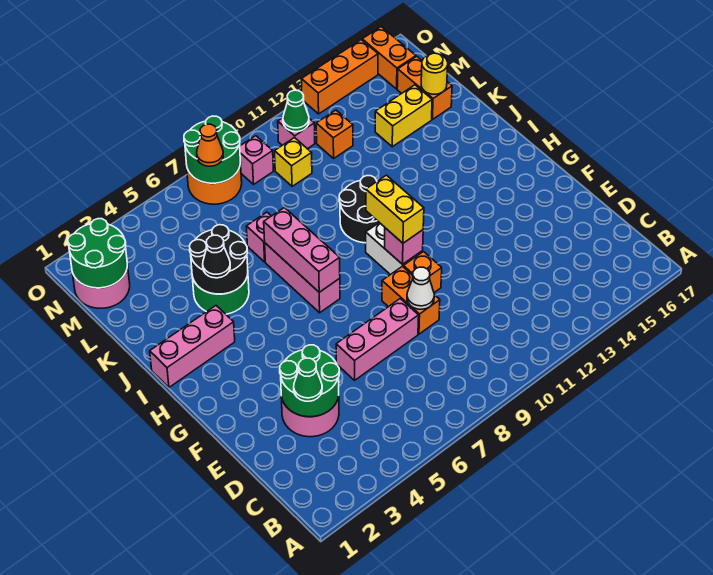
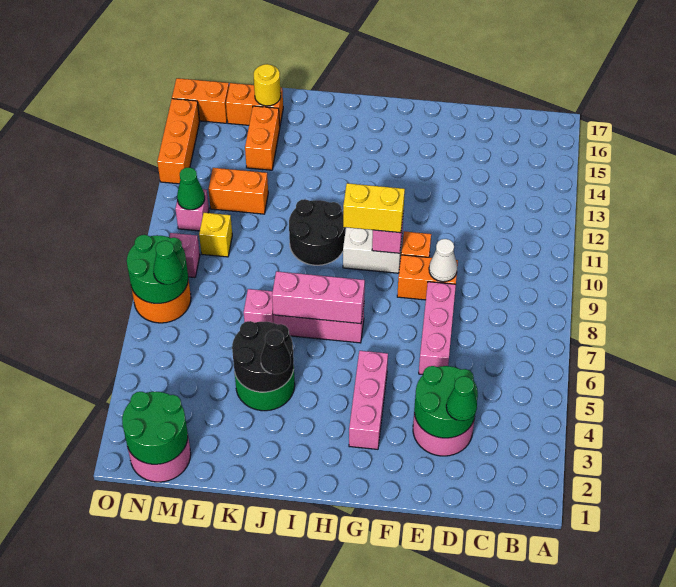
pink brick I1:I3 level 1 -> pink brick G3:G5 level 1
yellow brick L14:L15 level 1 -> orange brick L14:L15 level 1
orange brick M12 level 1 -> orange brick L12:M12 level 1
orange cone N7 level 3 -> green cone N7 level 3

